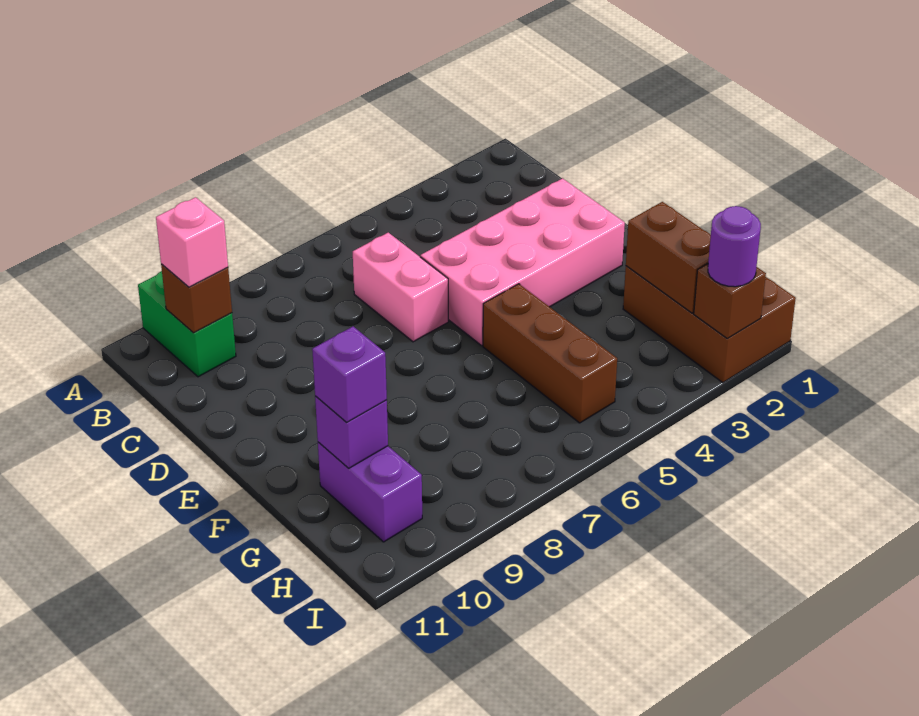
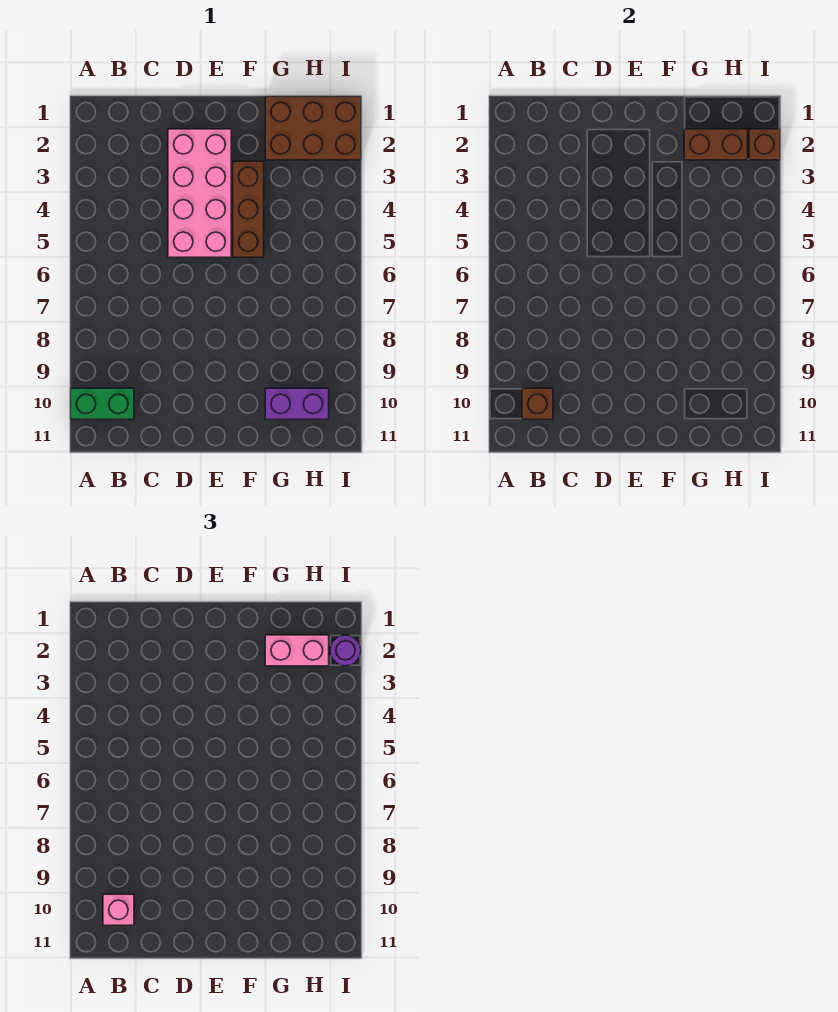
pink brick C6:D6 level 1 -> pink brick G2:H2 level 3
brown brick F5:H5 level 1 -> brown brick F3:F5 level 1
purple brick G10 level 2 -> none
purple brick G10 level 3 -> none

